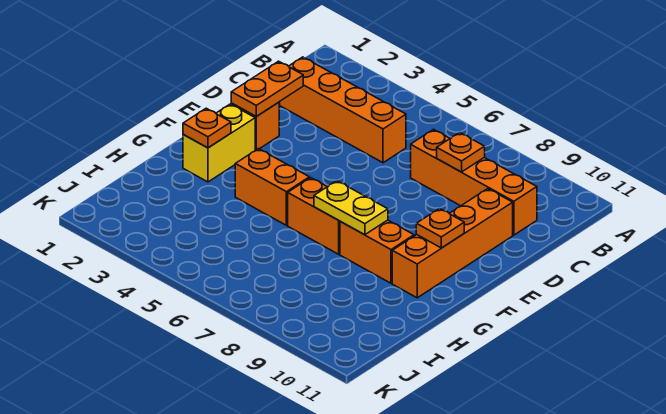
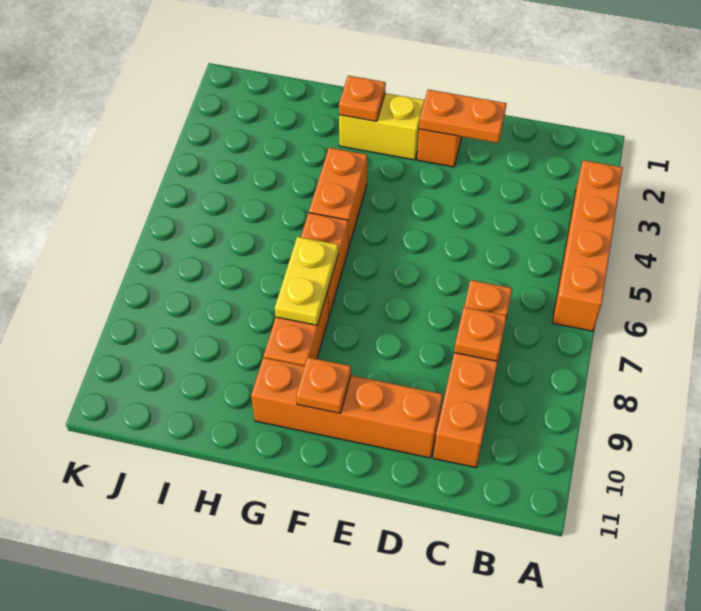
orange brick C2:C5 level 1 -> orange brick A3:A6 level 1

